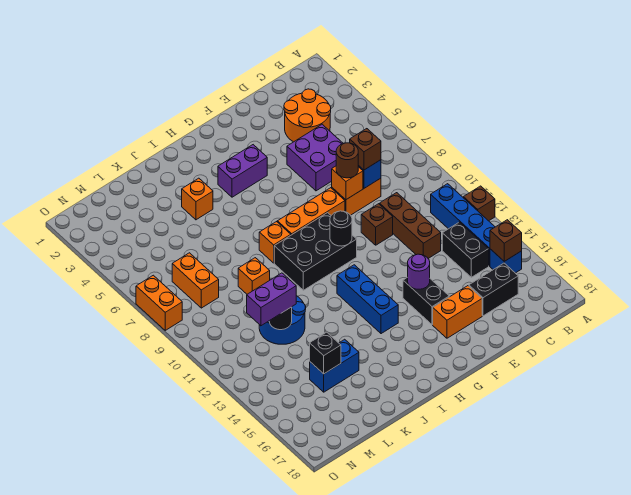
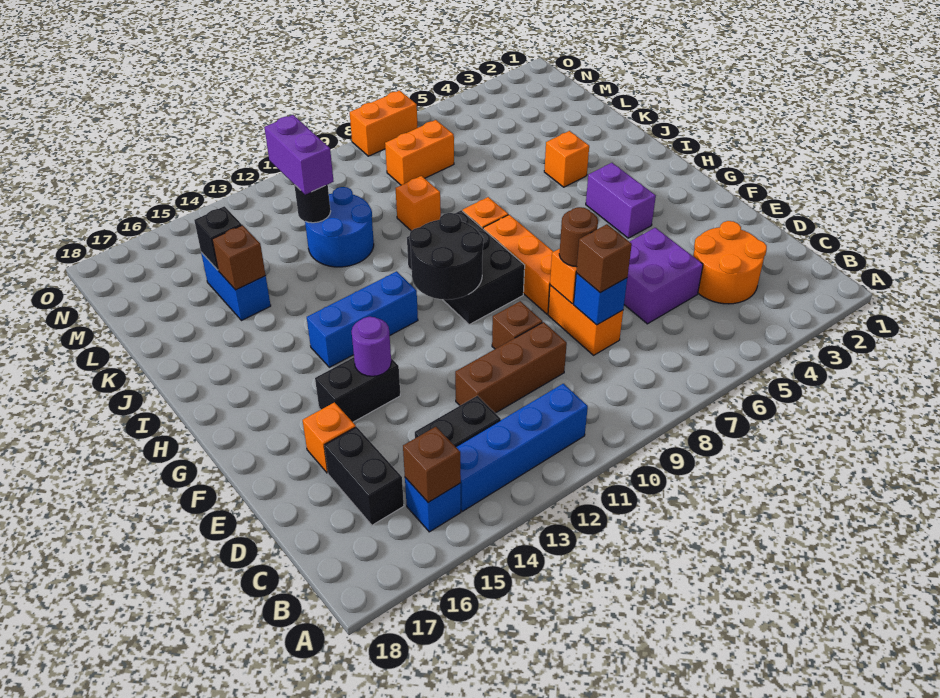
brown brick A12 level 1 -> brown brick K15 level 2
orange brick E16:F16 level 1 -> orange brick E16 level 1
black round brick G10 level 2 -> black round brick G10:H11 level 2

